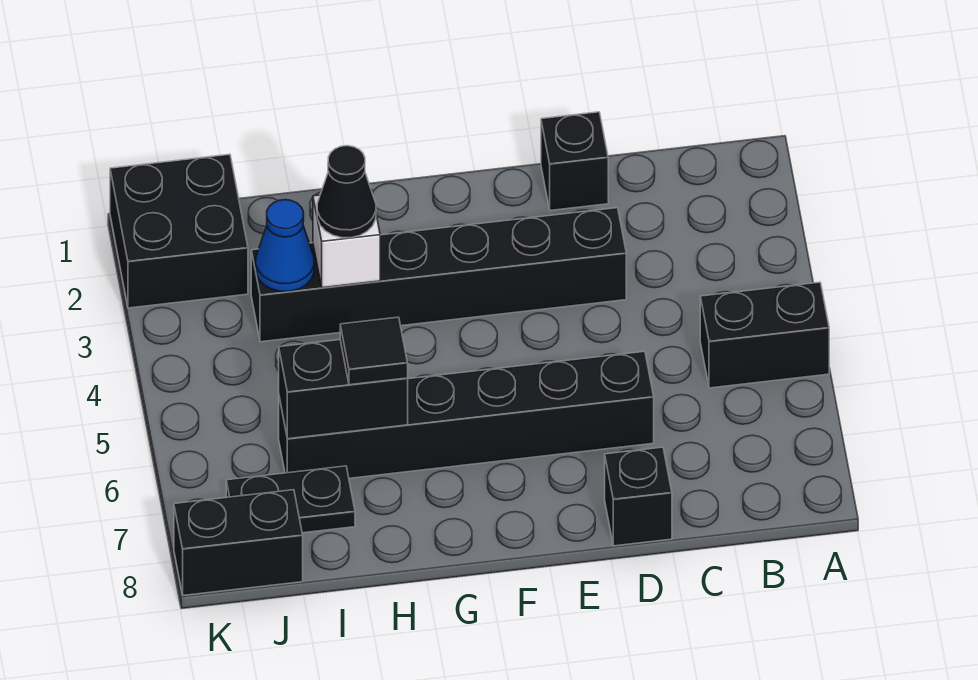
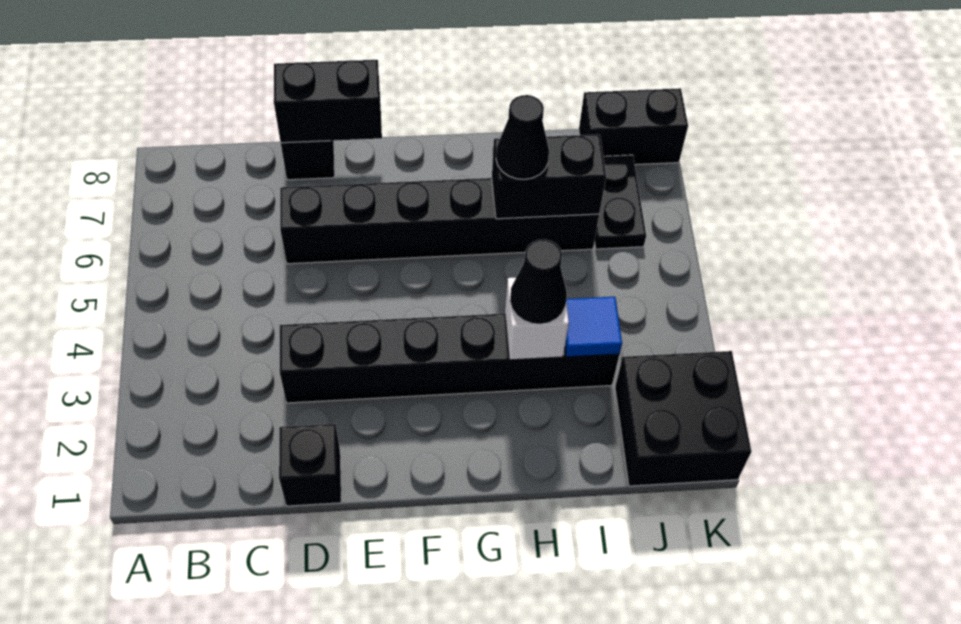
black brick A5:B5 level 1 -> black brick D8:E8 level 2
black tile H6 level 3 -> black cone H6 level 3
blue cone I3 level 2 -> blue tile I3 level 2
black plate I7:J7 level 1 -> black plate J6:J7 level 1

